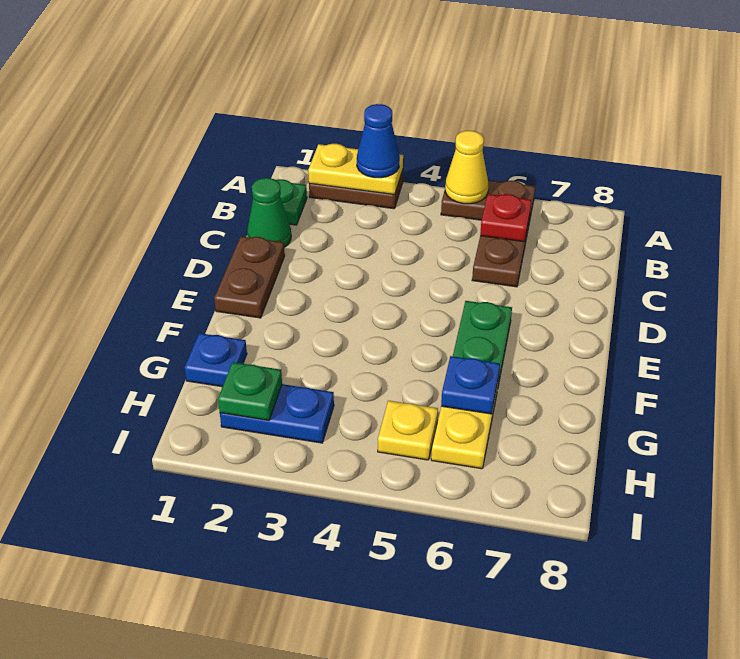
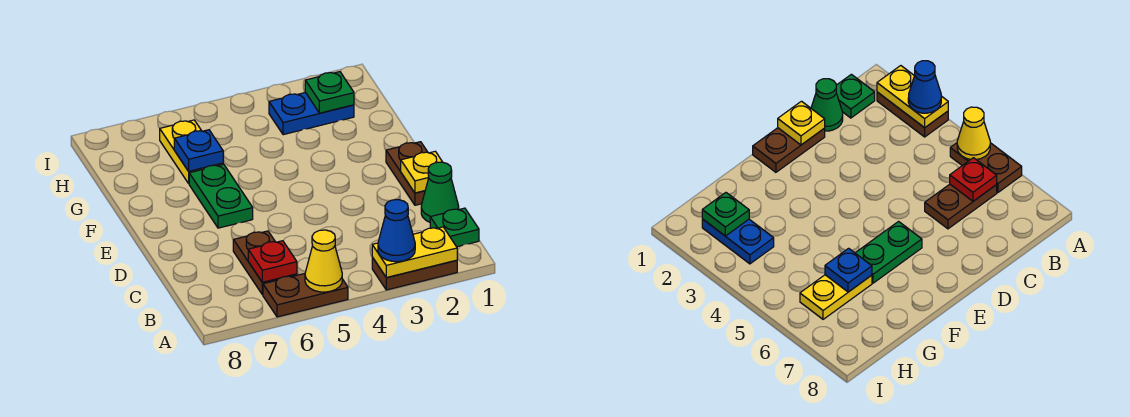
blue plate G1 level 1 -> none
yellow plate H5 level 1 -> yellow plate D1 level 2

